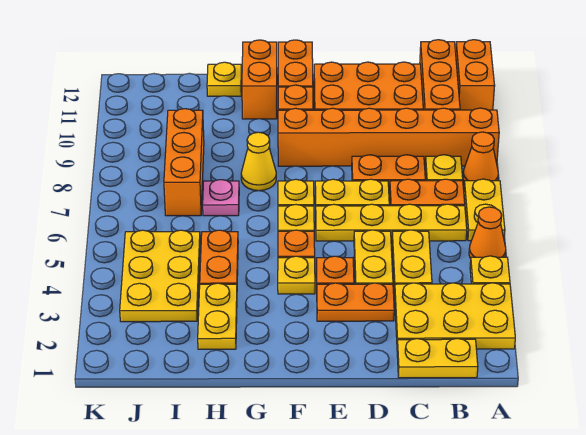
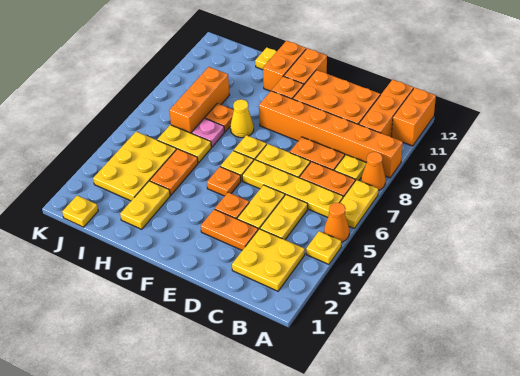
yellow plate A2:C3 level 1 -> yellow plate B2:C3 level 1
yellow plate B1:C1 level 1 -> yellow plate H6:I6 level 1
yellow plate F4 level 1 -> yellow plate J1 level 1
none -> orange plate H8 level 1

